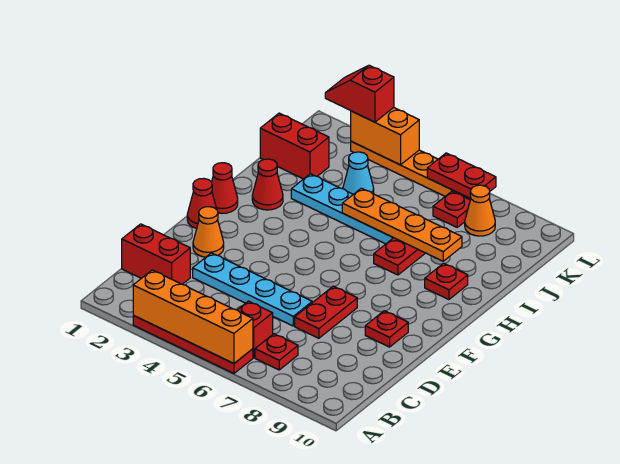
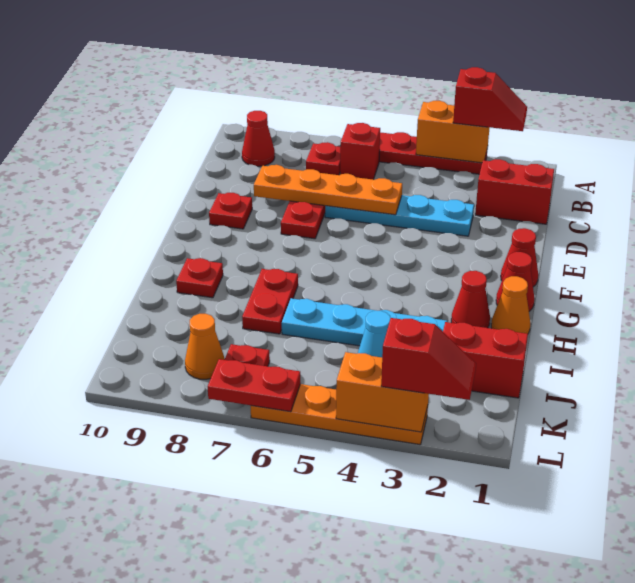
none -> red slope A2:A3 level 3 top 3
orange brick A3:A6 level 2 -> orange brick A3:A4 level 2
none -> red cone B9 level 1
orange cone E2 level 1 -> orange cone H1 level 1
orange plate I5:I8 level 2 -> orange plate D5:D8 level 2

